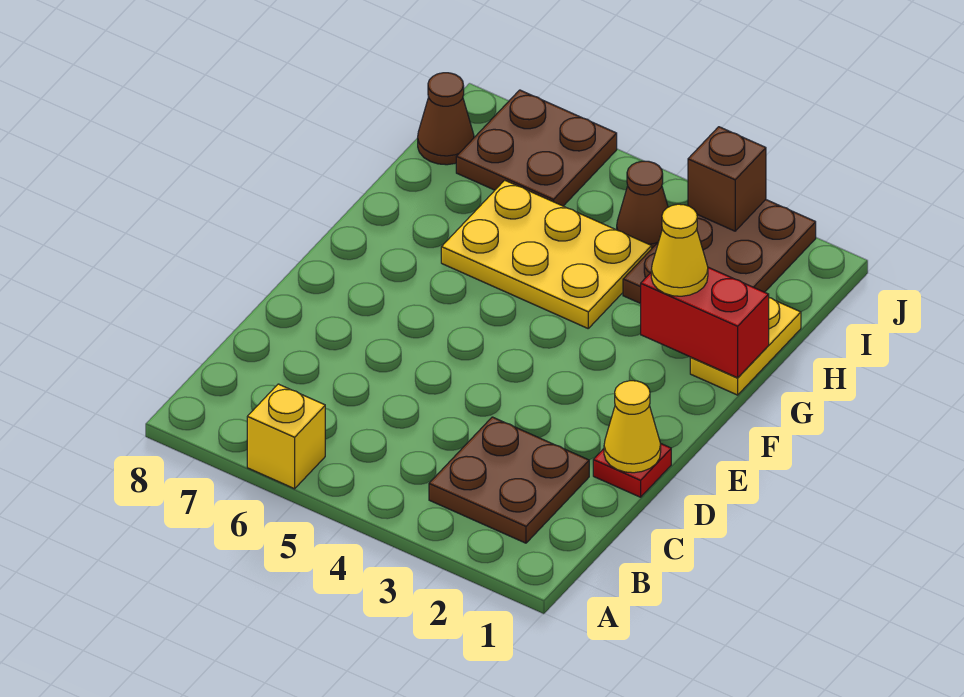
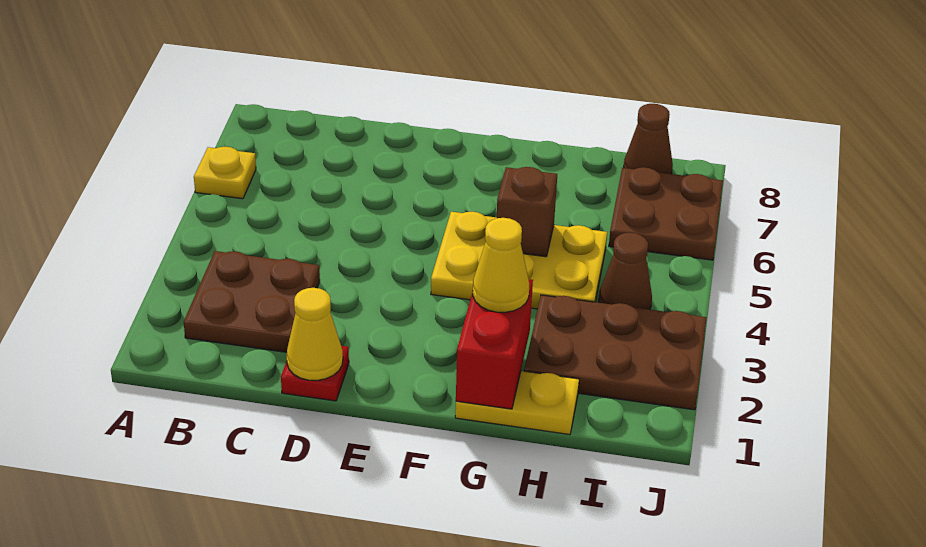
yellow brick A6 level 1 -> yellow plate A6 level 1
yellow plate G4:H6 level 1 -> yellow plate F4:H5 level 1
brown brick J3 level 2 -> brown brick G5 level 2

